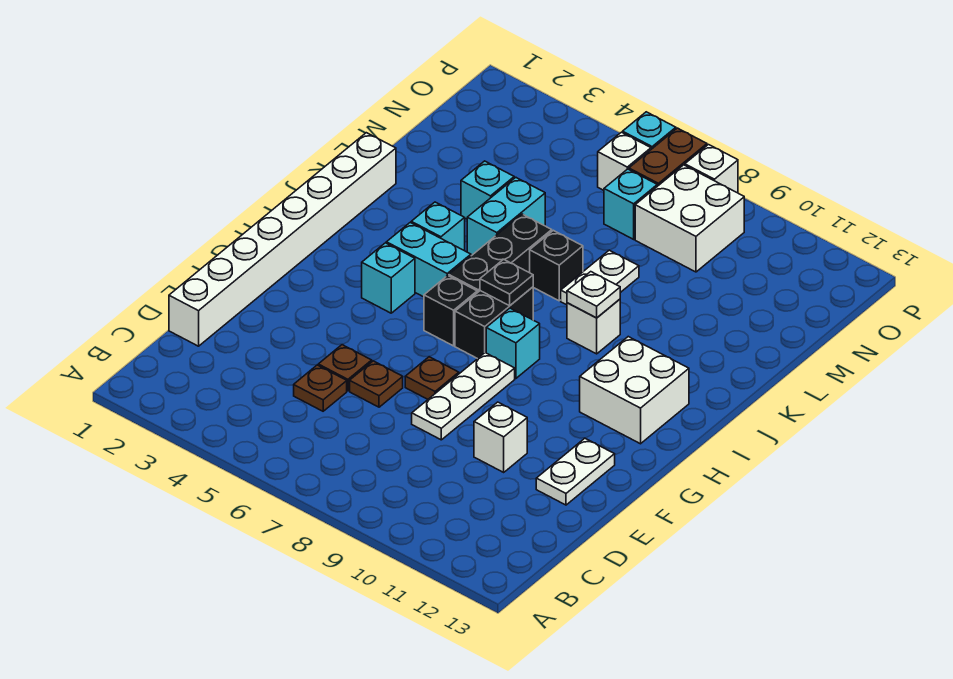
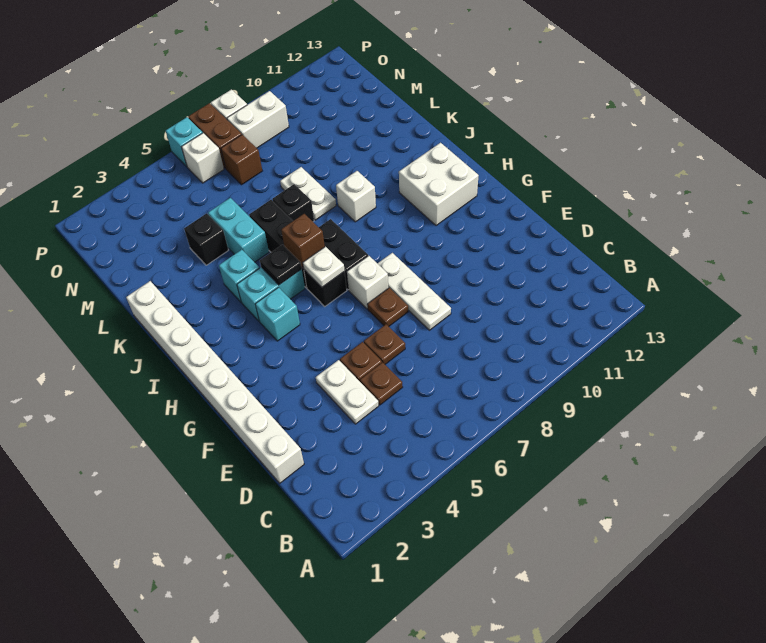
white brick E10 level 1 -> white brick G7 level 1
white plate E12:F12 level 1 -> white plate D4:E4 level 1
cyan brick H8 level 1 -> none
none -> brown brick I6 level 2
black plate I7 level 2 -> black plate I5 level 2
white plate J9 level 2 -> white plate H6 level 2
cyan brick L4 level 1 -> black brick L4 level 1
cyan brick N7 level 1 -> brown brick N7 level 1
white brick N8:O9 level 1 -> white brick O8:O9 level 1

